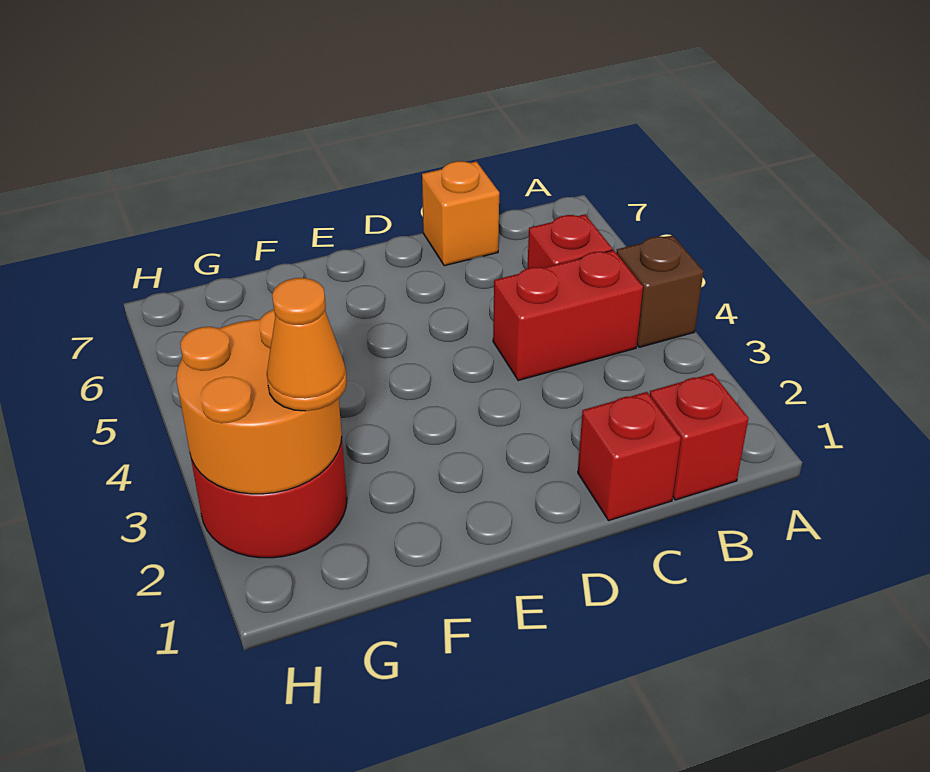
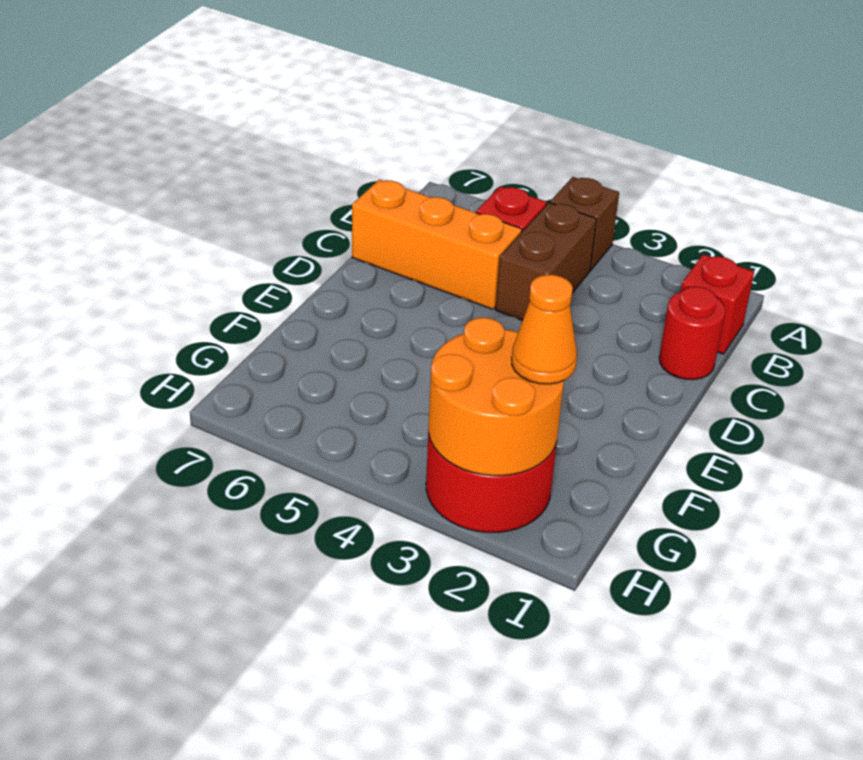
red brick B4:C4 level 1 -> brown brick B4:C4 level 1
red brick C1 level 1 -> red round brick C1 level 1
orange brick C7 level 1 -> orange brick C5:C7 level 1

